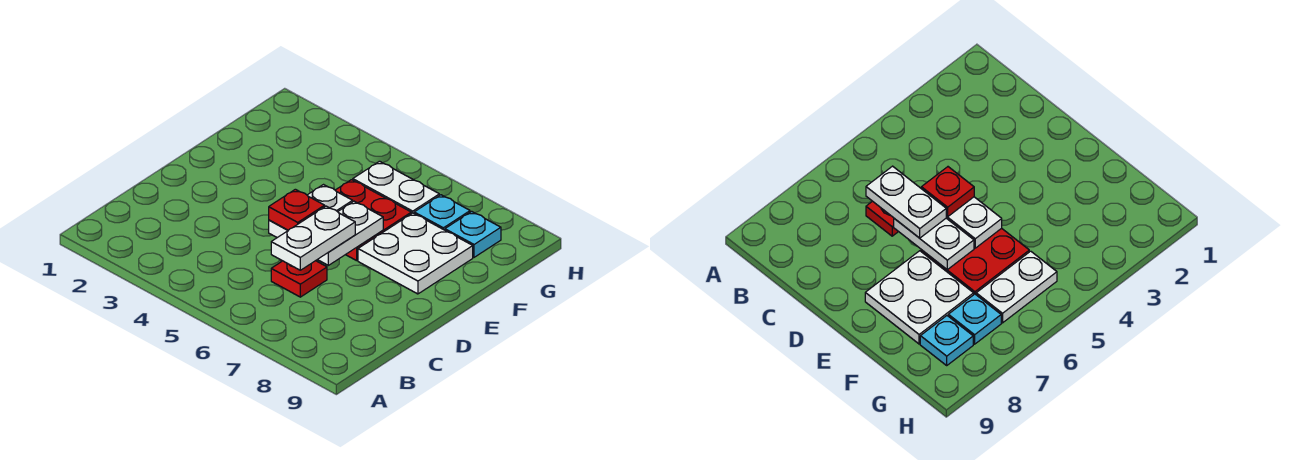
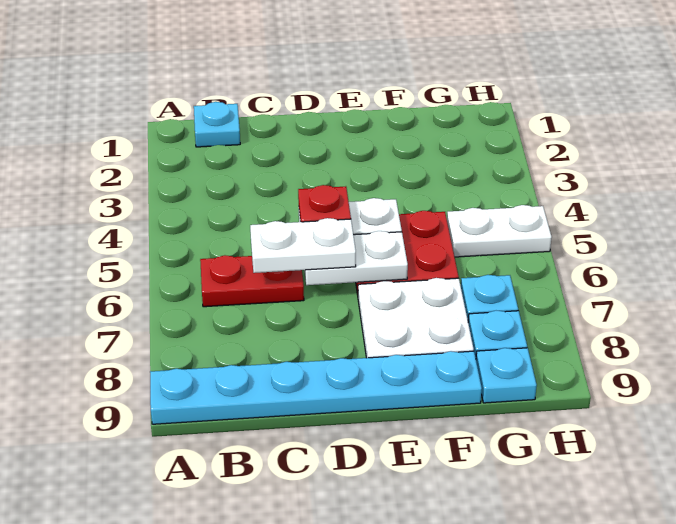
none -> cyan plate A9:F9 level 1
none -> cyan plate B1 level 1
red plate C6 level 1 -> red plate B6:C6 level 1
white plate G5:G6 level 1 -> white plate G5:H5 level 1
none -> cyan plate G9 level 1

